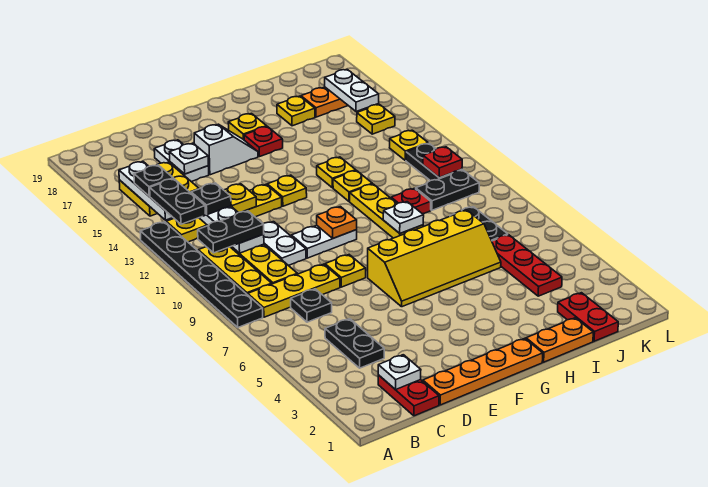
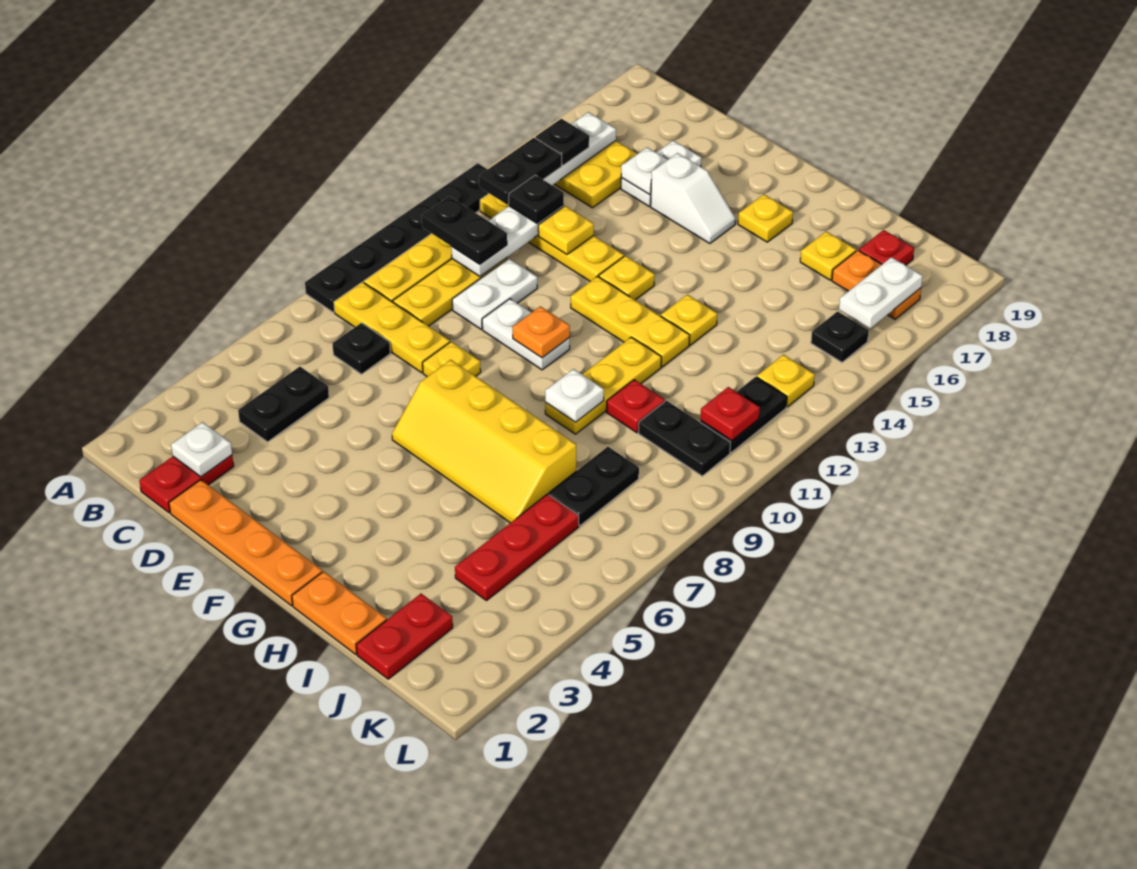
red plate G16 level 1 -> red plate J18 level 1
yellow plate H12 level 1 -> yellow plate F12:H12 level 1
yellow plate K15 level 1 -> black plate K15 level 1

